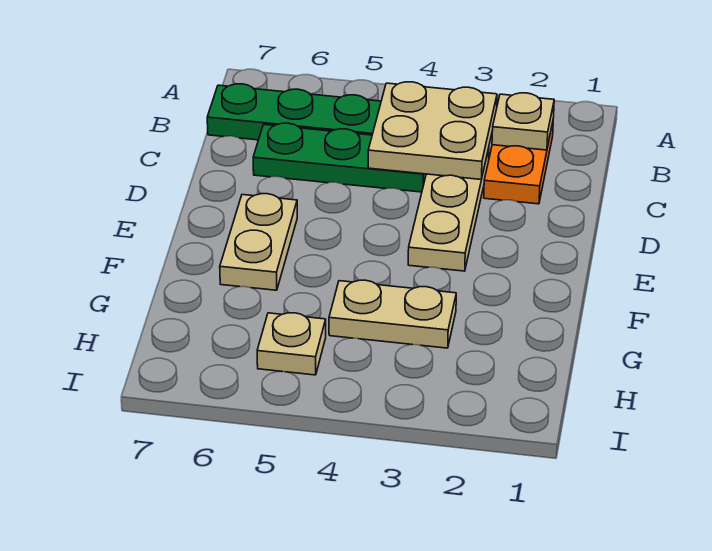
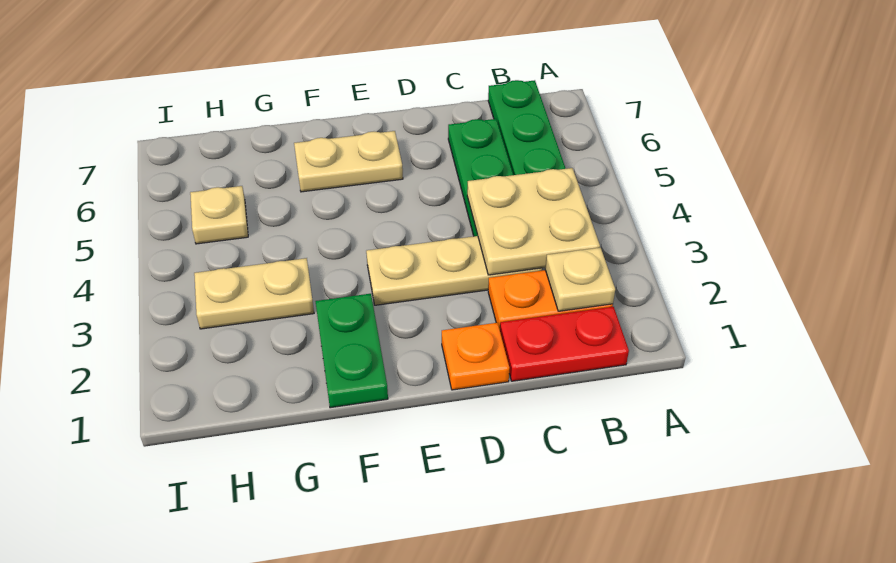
none -> red plate B1:C1 level 1
none -> orange plate D1 level 1
none -> green plate F1:F2 level 1
tan plate G3:G4 level 1 -> tan plate G3:H3 level 1

